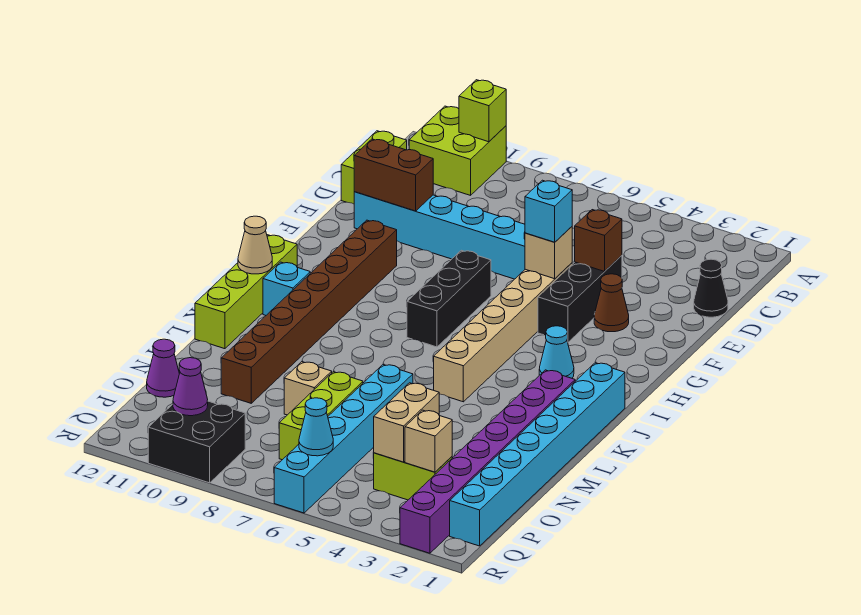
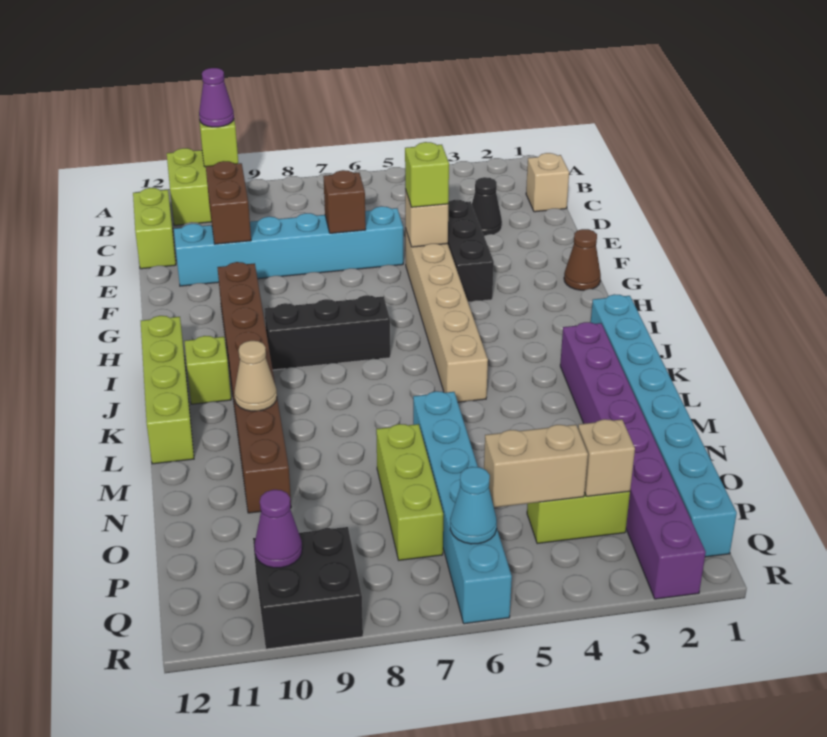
black cone D1 level 1 -> black cone D3 level 1
brown brick E4 level 2 -> brown brick E7 level 2
brown brick E10:E11 level 2 -> brown brick D10:E10 level 2
brown cone F3 level 1 -> brown cone G1 level 1
cyan brick F5 level 3 -> lime brick F5 level 3
black brick G7:I7 level 1 -> black brick I7:I9 level 1
cyan cone I3 level 1 -> none
cyan brick J11 level 1 -> lime brick J11 level 1
tan cone J12 level 2 -> tan cone L10 level 2
tan brick N8 level 1 -> tan brick C1 level 1
tan brick O4:P4 level 2 -> tan brick P4:P5 level 2
purple cone O12 level 1 -> purple cone A10 level 3

